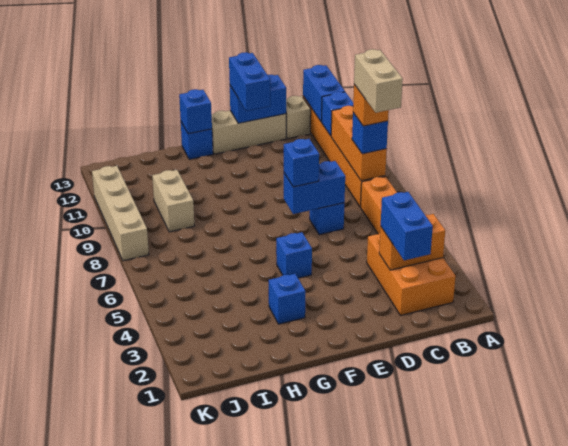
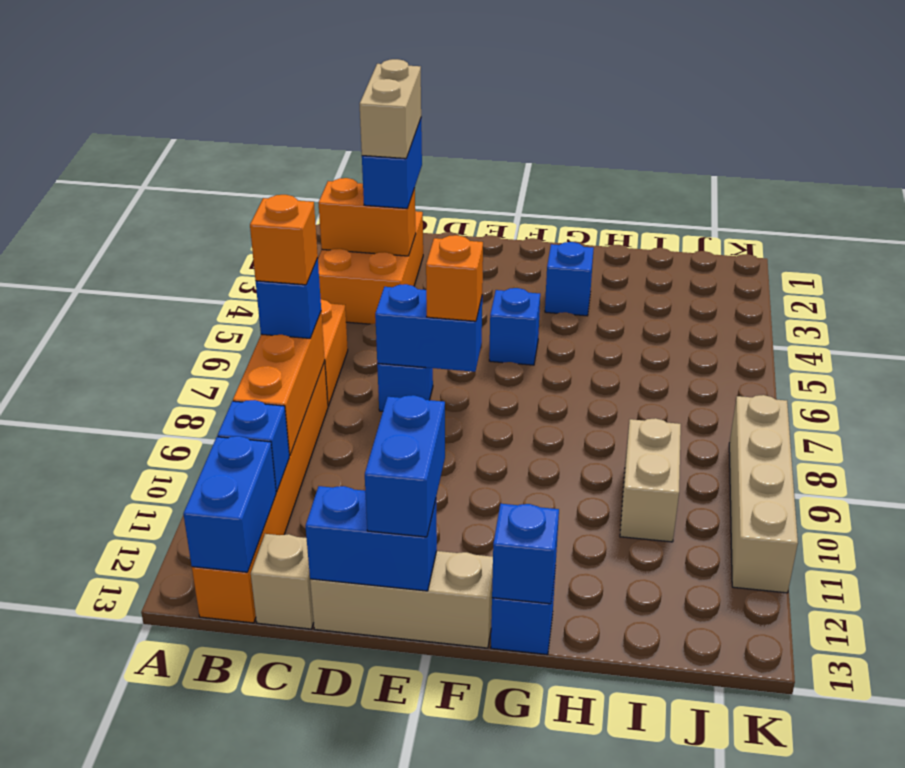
tan brick B7:B8 level 5 -> tan brick C2:C3 level 4
blue brick E7 level 3 -> orange brick E7 level 3

